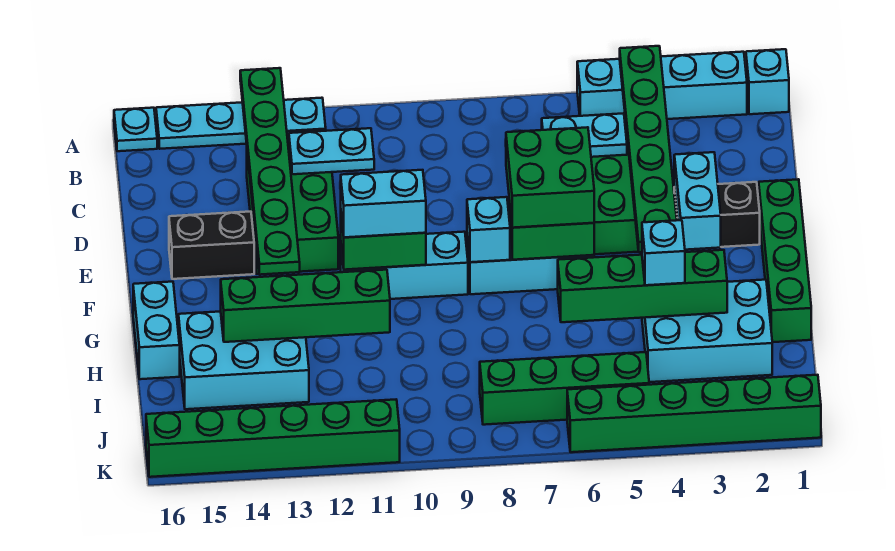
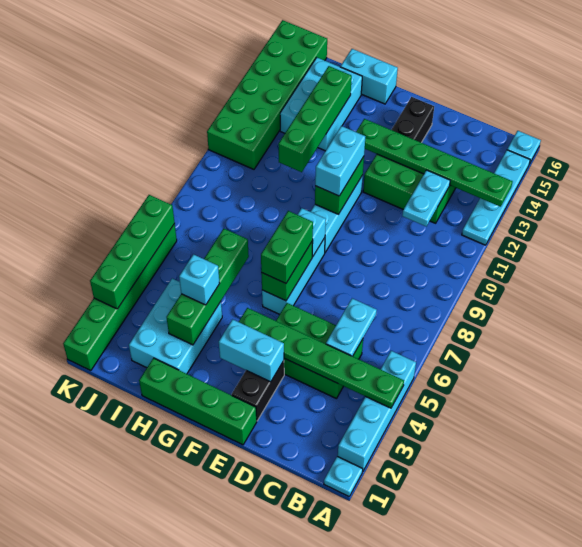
cyan brick A1 level 1 -> cyan plate A1 level 1
green brick E6:F7 level 3 -> green brick F6:F7 level 3
green brick J5:J8 level 1 -> green brick K3:K6 level 2
green brick K11:K16 level 1 -> green brick J11:K16 level 1

